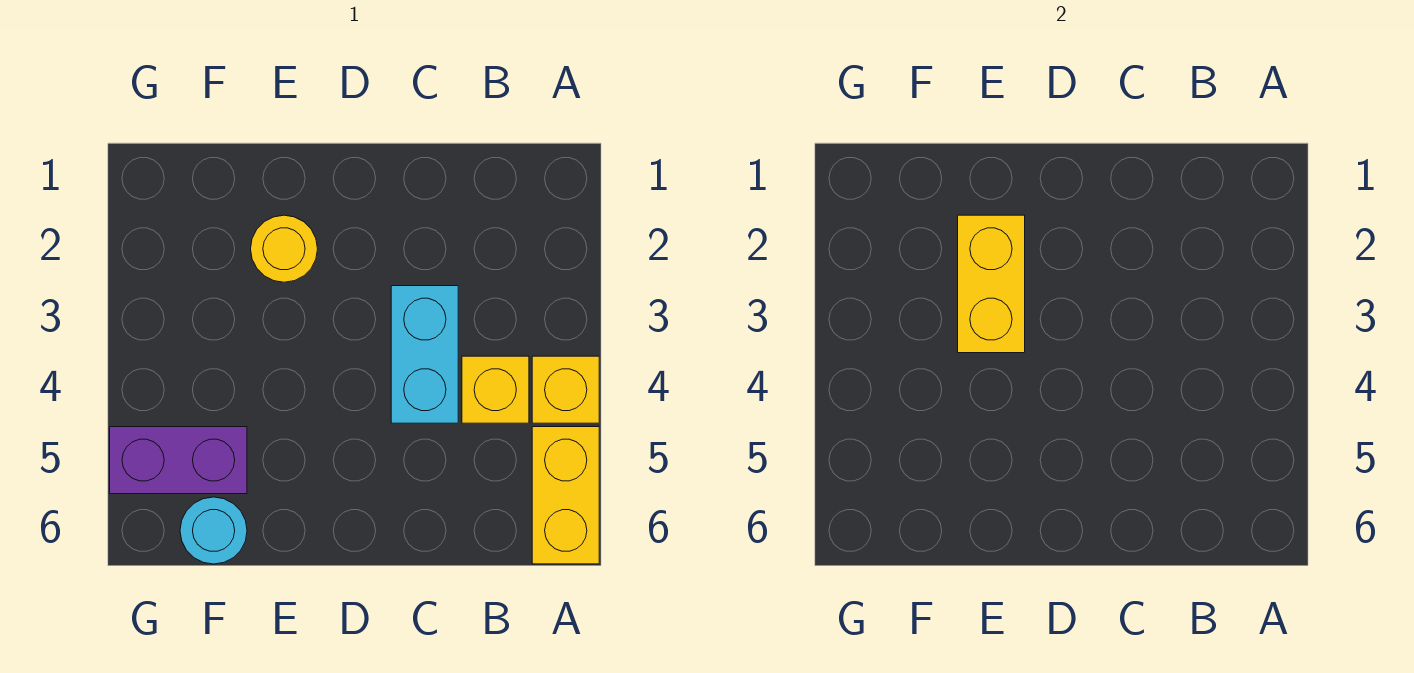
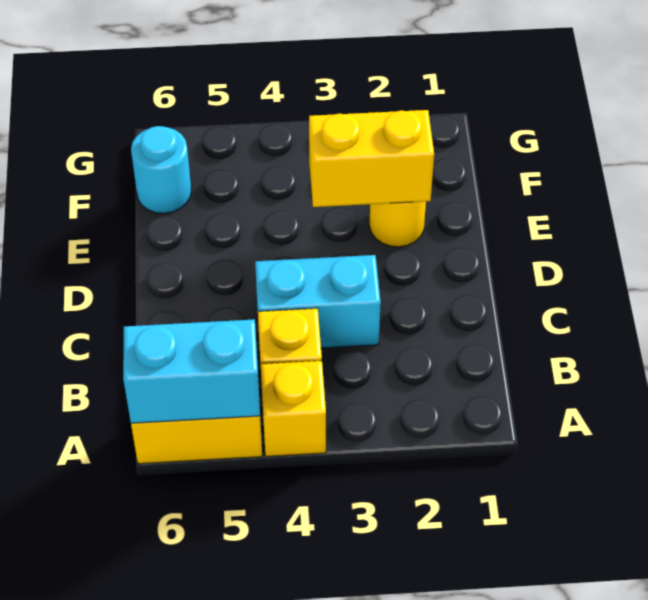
none -> cyan brick A5:A6 level 2
purple brick F5:G5 level 1 -> none

